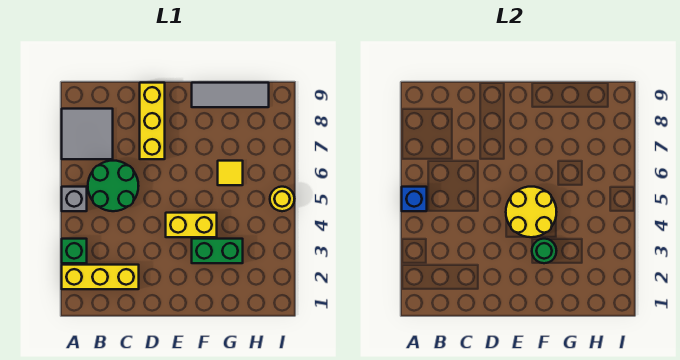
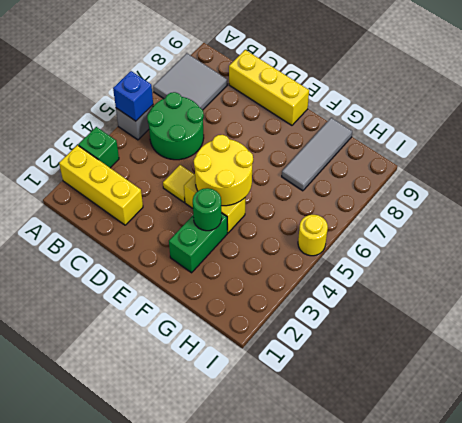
yellow brick D7:D9 level 1 -> yellow brick C9:E9 level 1
green brick F3:G3 level 1 -> green brick F2:F3 level 1
grey tile F9:H9 level 1 -> grey tile G7:G9 level 1
yellow tile G6 level 1 -> yellow tile D4 level 1

